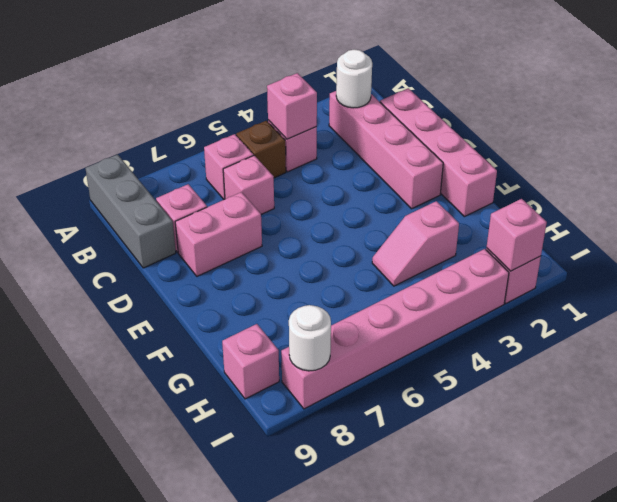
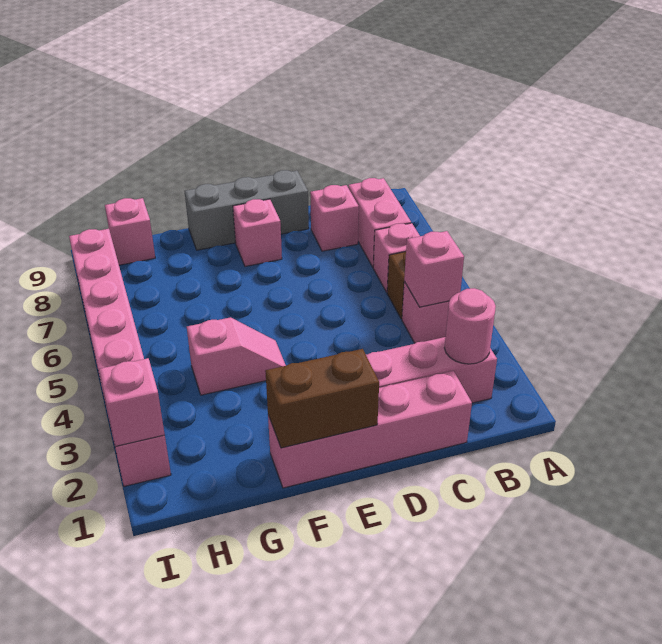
grey brick A9:C9 level 1 -> grey brick D9:F9 level 1
white round brick B2 level 2 -> pink round brick B2 level 2
pink brick C6 level 1 -> pink brick E8 level 1
pink brick D7:D8 level 1 -> pink brick B7:B8 level 1
none -> brown brick E1:F1 level 2
pink slope G3:G4 level 1 top 3 -> pink slope F4:G4 level 1 top G
white round brick I8 level 2 -> none

